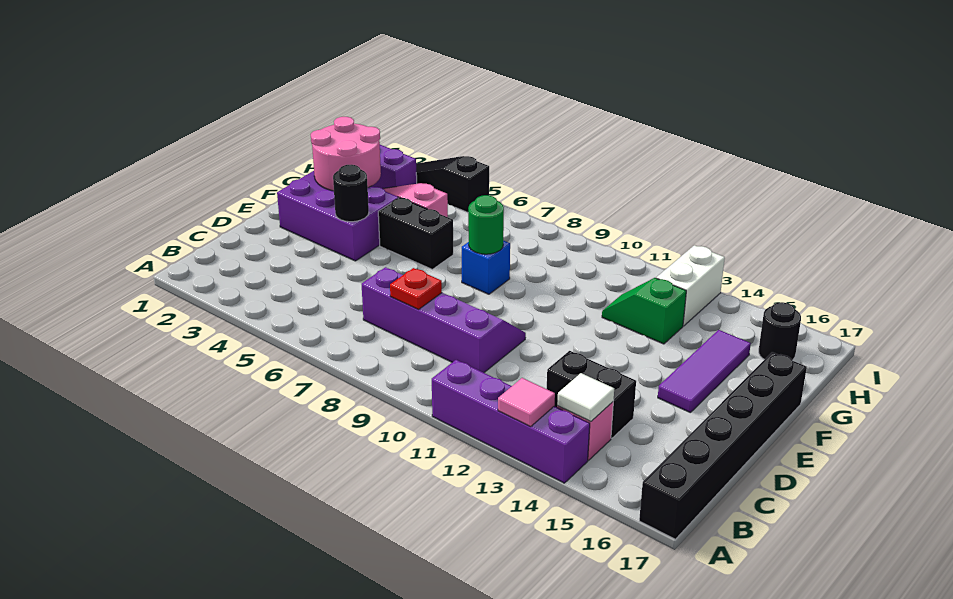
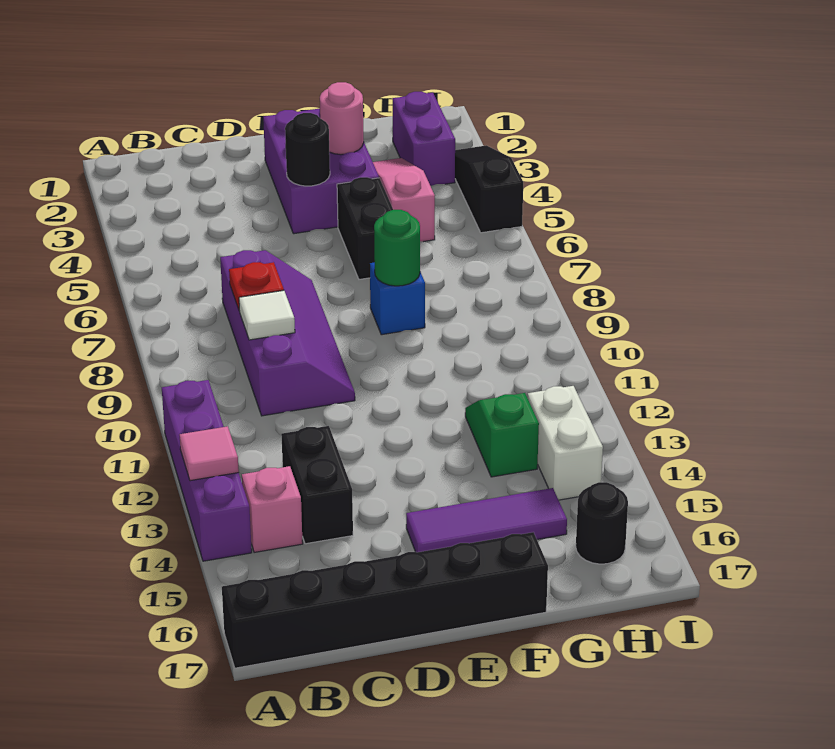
white tile B14 level 2 -> white tile C9 level 2
pink round brick F2:G3 level 2 -> pink round brick F3 level 2
white brick H13:I13 level 1 -> white brick H13:H14 level 1

